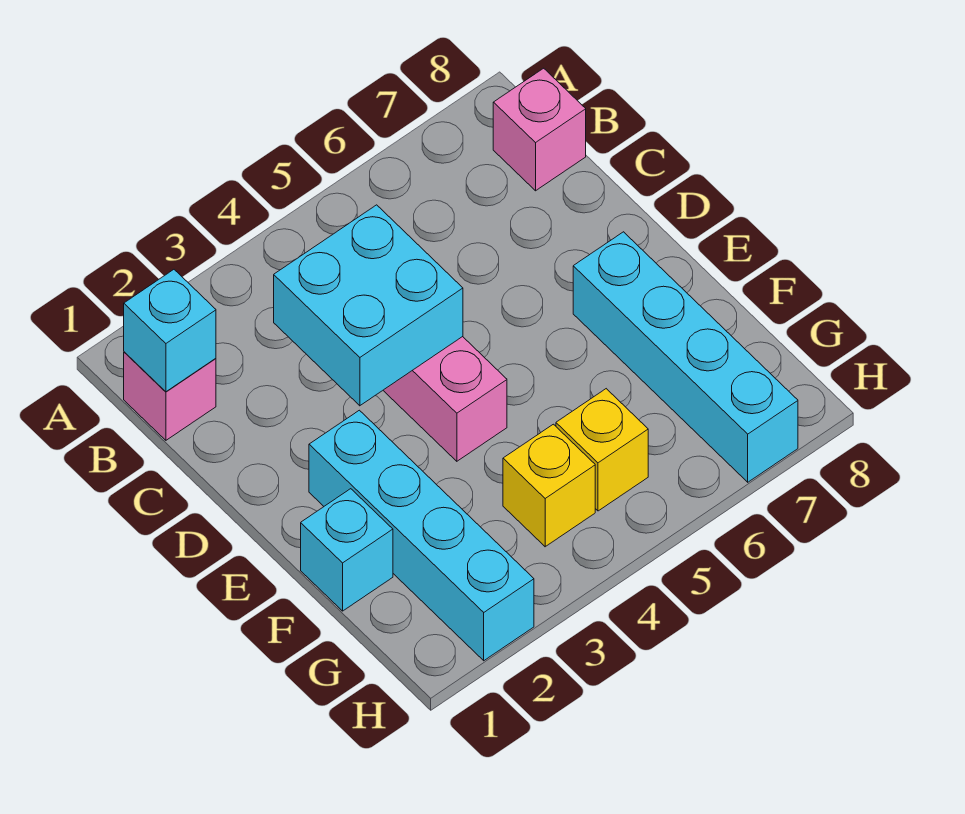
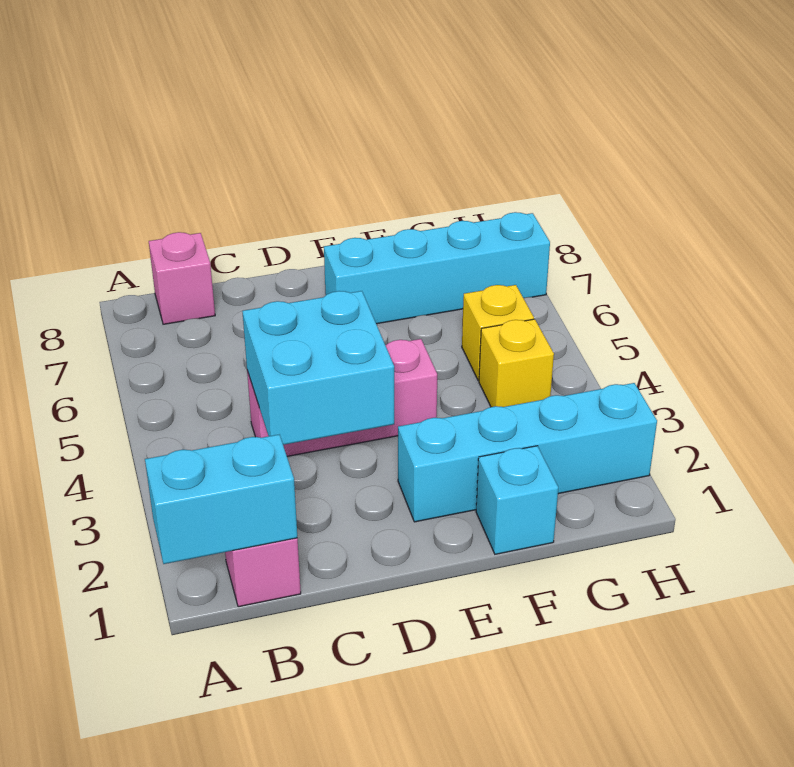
cyan brick B1 level 2 -> cyan brick A1:B1 level 2

